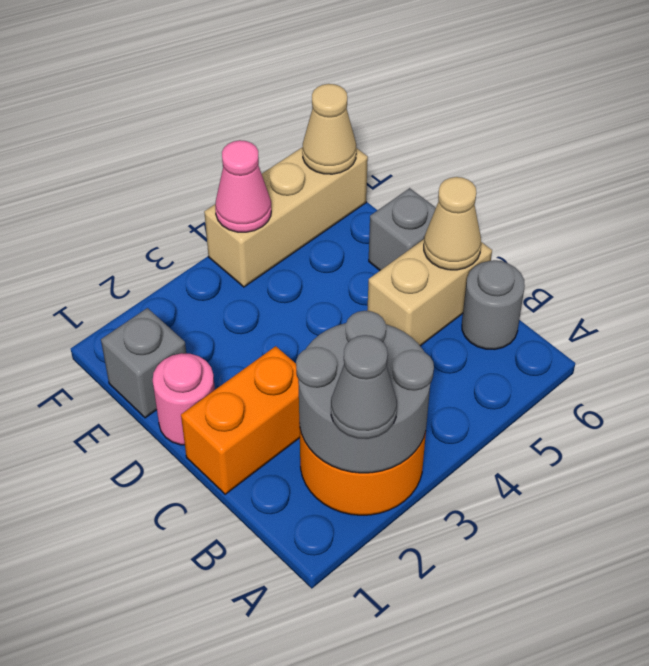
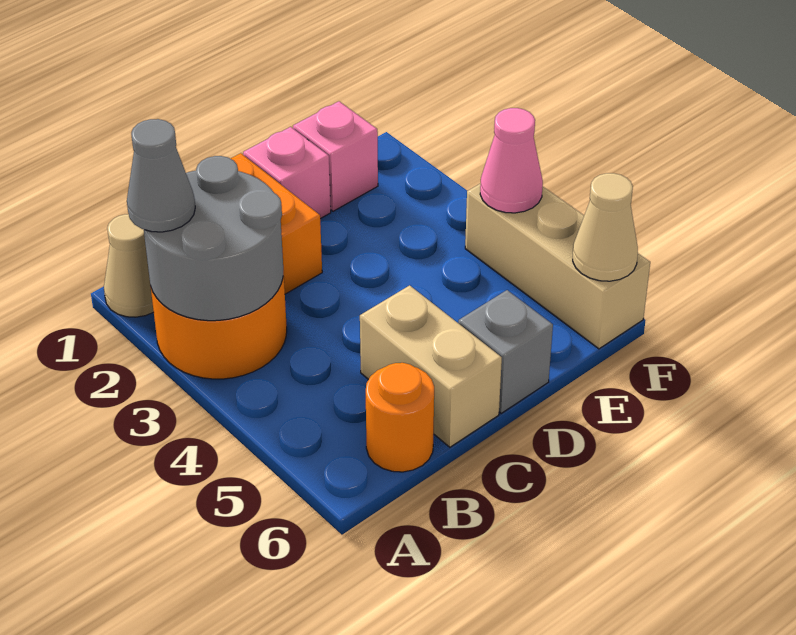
grey round brick B6 level 1 -> orange round brick B6 level 1
tan cone C6 level 2 -> tan cone A1 level 1
pink round brick D1 level 1 -> pink brick D1 level 1
grey brick E1 level 1 -> pink brick E1 level 1

